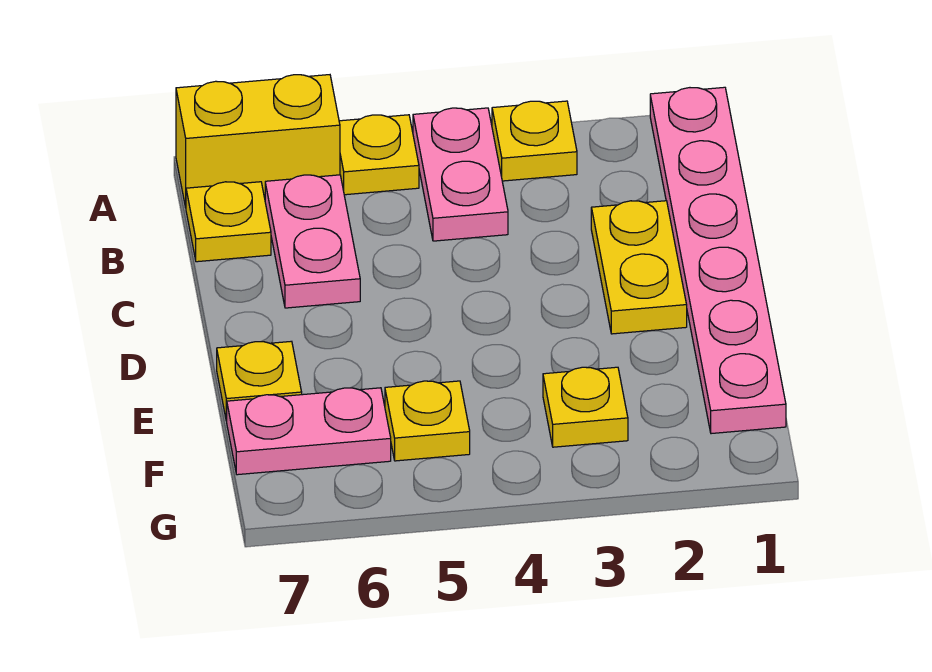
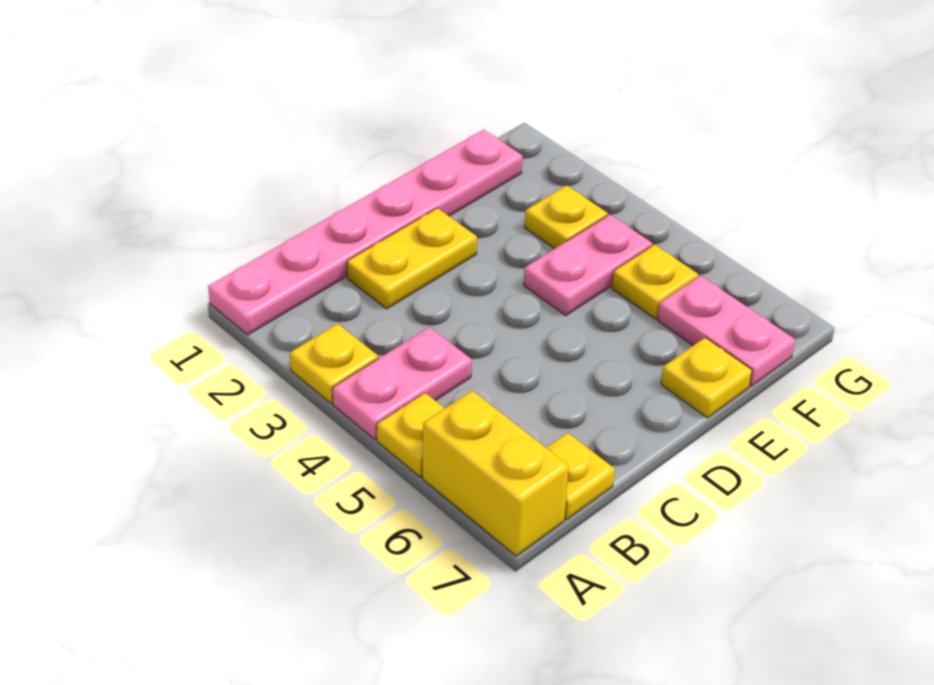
pink plate B6:C6 level 1 -> pink plate E4:F4 level 1

